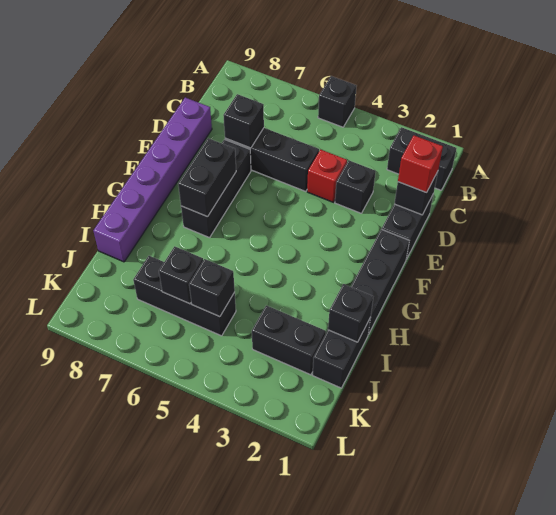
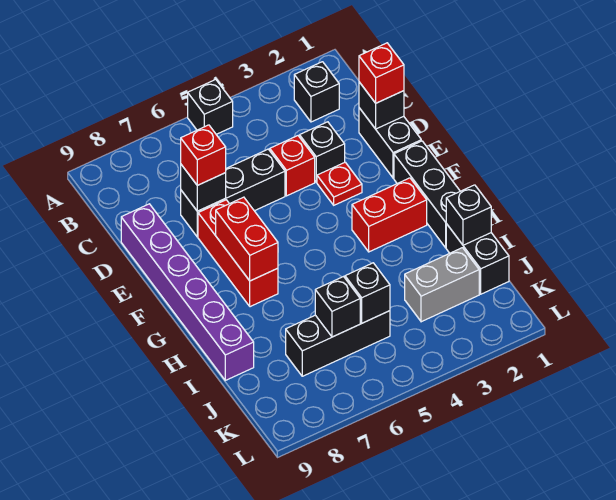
black brick B1:B2 level 1 -> black brick B2 level 1
none -> red brick D7 level 3
none -> red plate E3 level 1
black brick E7:G7 level 1 -> red brick E7:G7 level 1
black brick F7:G7 level 2 -> red brick F7:G7 level 2
none -> red brick G2:G3 level 1
black brick J2:J3 level 1 -> grey brick J2:J3 level 1

